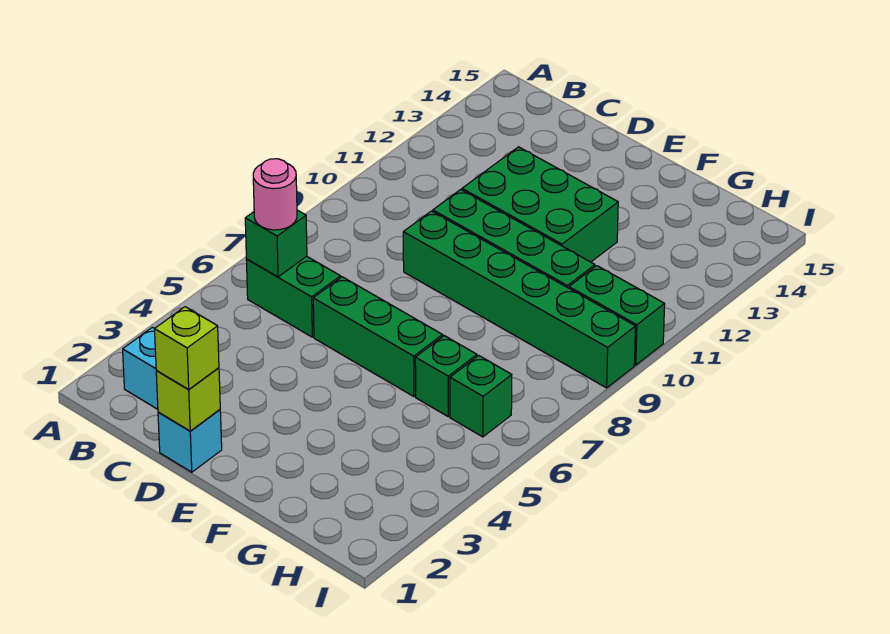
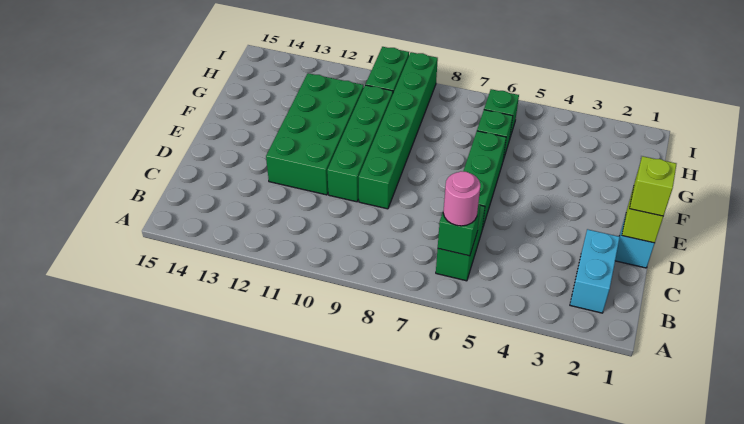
green brick D11:F12 level 1 -> green brick D11:G12 level 1

